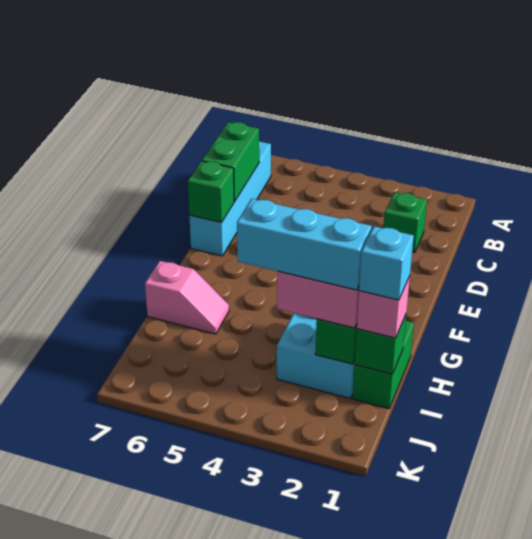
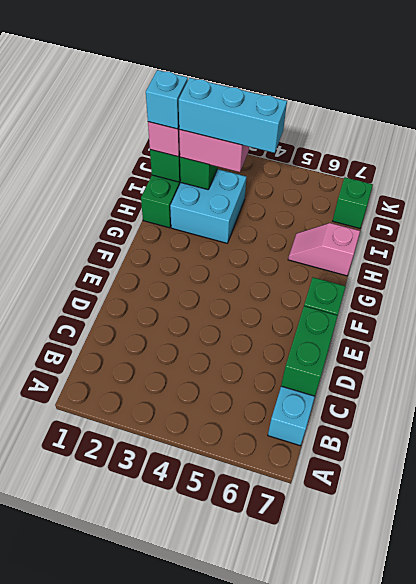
green brick C2 level 1 -> green brick J7 level 1

